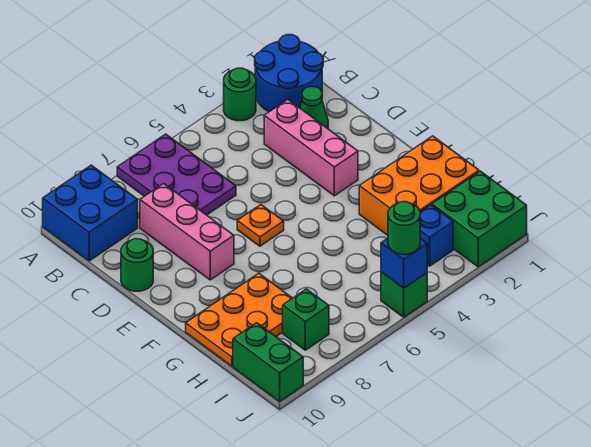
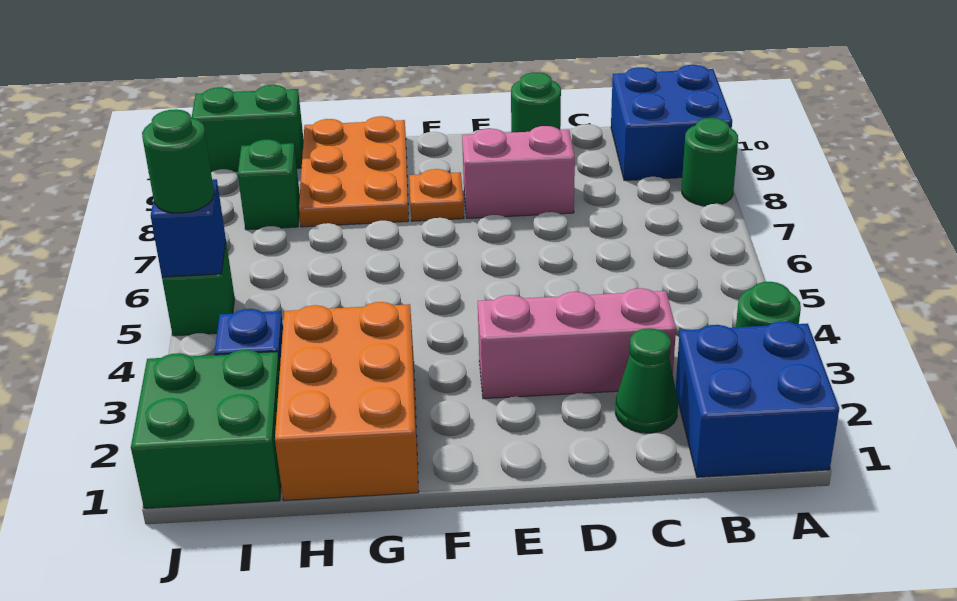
blue round brick A1:B2 level 1 -> blue brick A1:B2 level 1
purple plate A6:C7 level 1 -> none
none -> green round brick A8 level 1
pink brick C8:E8 level 1 -> pink brick D8:E8 level 1
orange plate E6 level 1 -> orange plate F8 level 1

